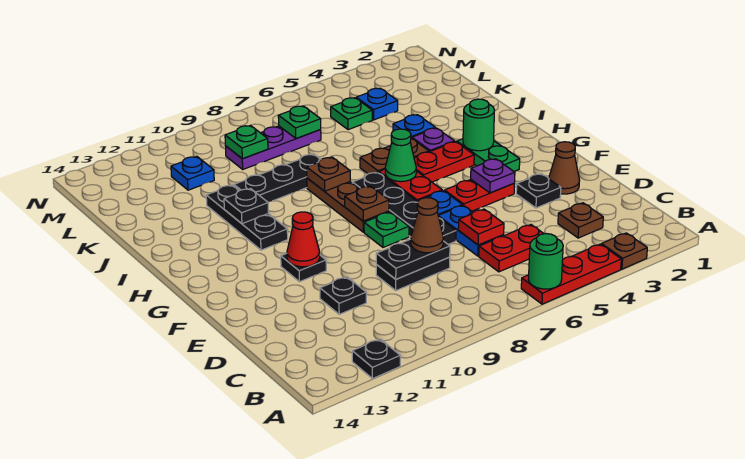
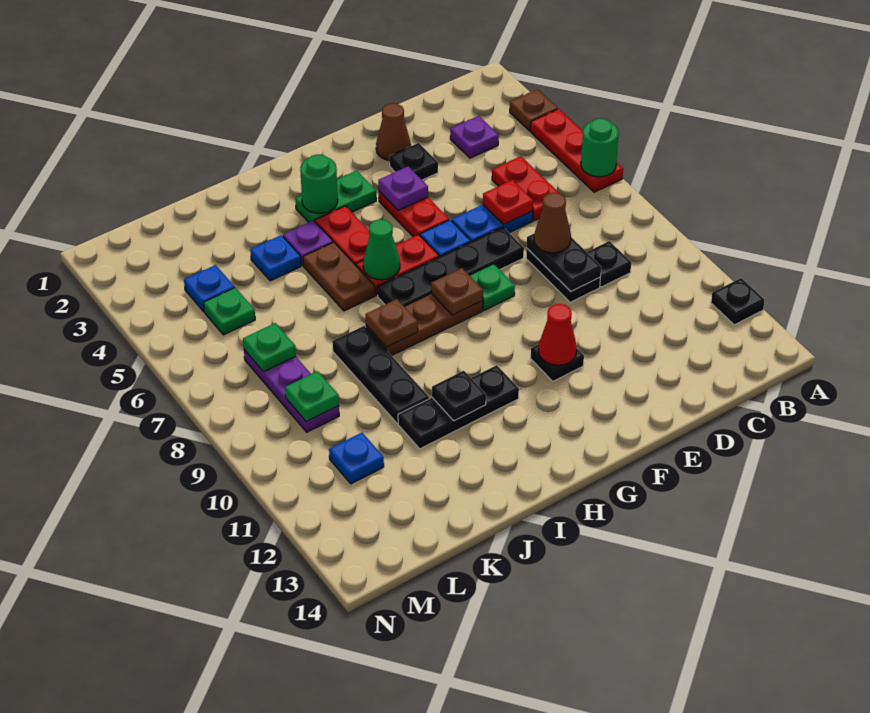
brown plate C3 level 1 -> purple plate C3 level 1
black plate D11 level 1 -> black plate C9 level 1

